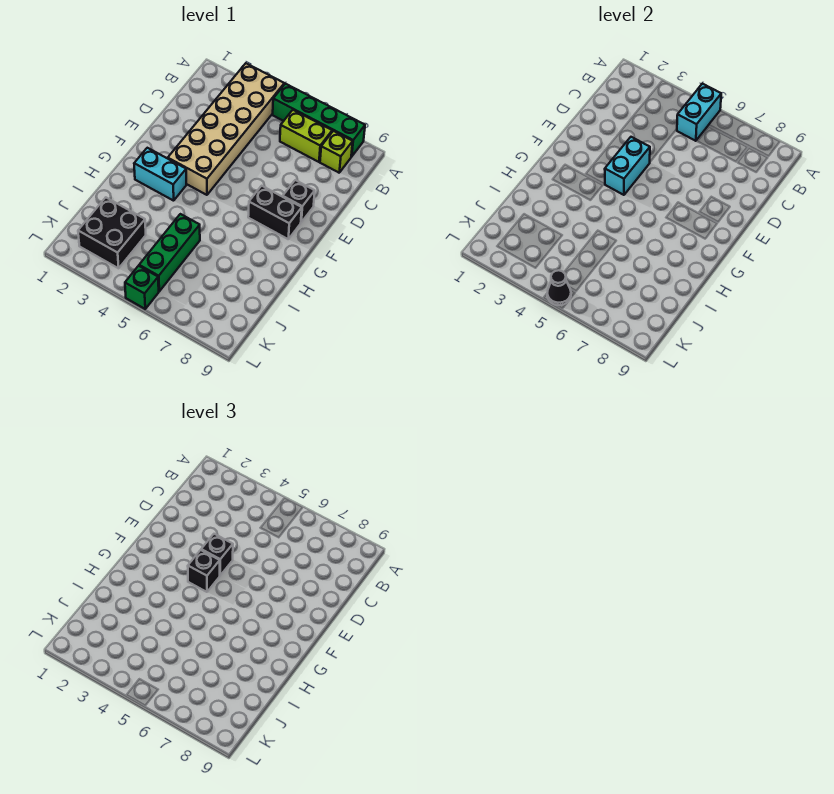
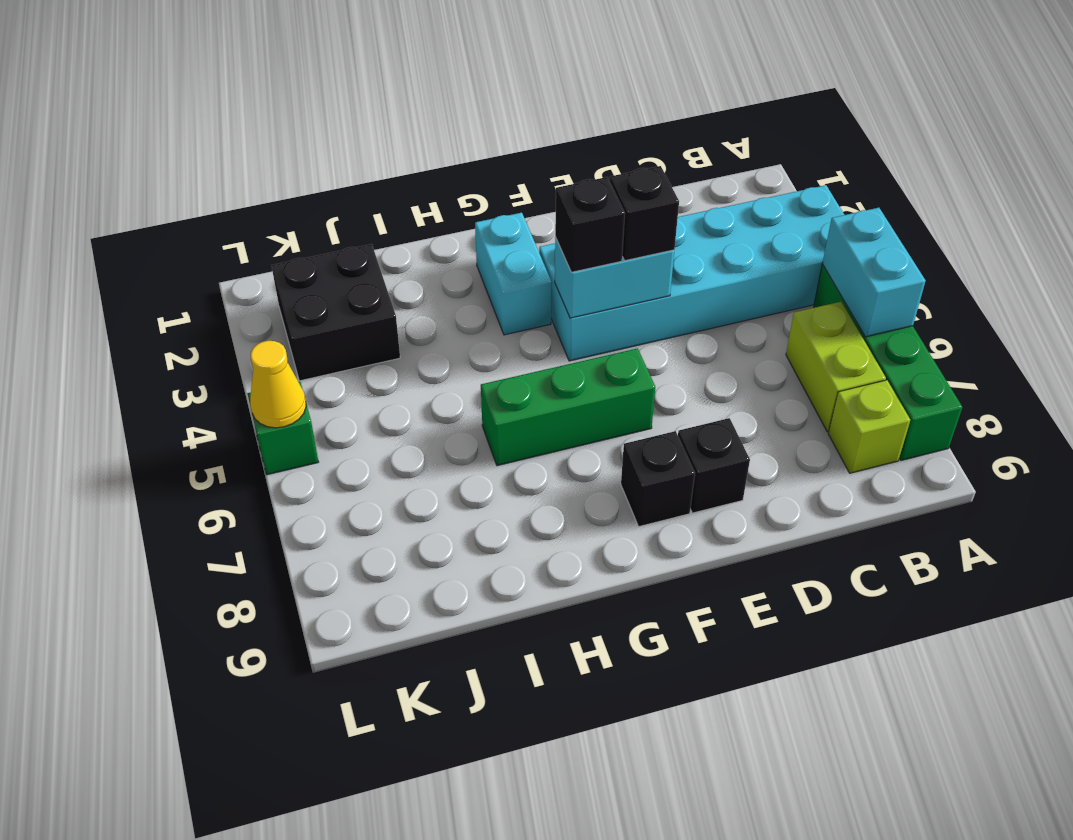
tan brick A3:F4 level 1 -> cyan brick A3:F4 level 1
cyan brick A5:B5 level 2 -> cyan brick A5:A6 level 2
black brick F7:F8 level 1 -> black brick F8 level 1
green brick I5:K5 level 1 -> green brick F6:H6 level 1
black cone L5 level 2 -> yellow cone L5 level 2

